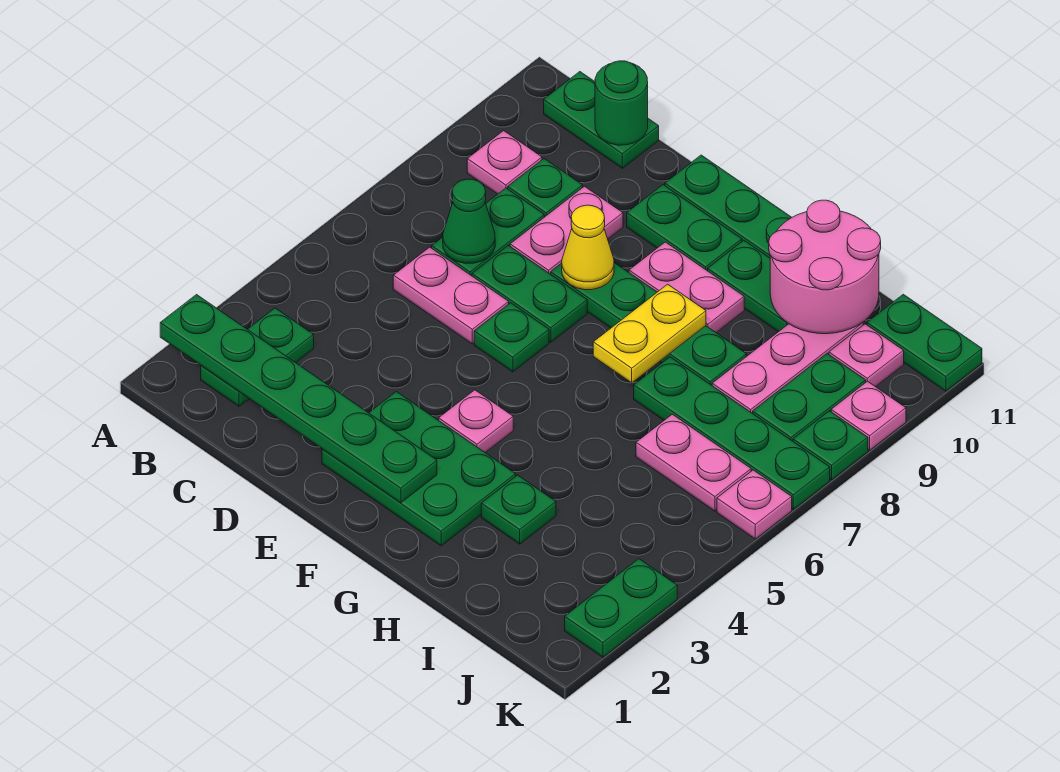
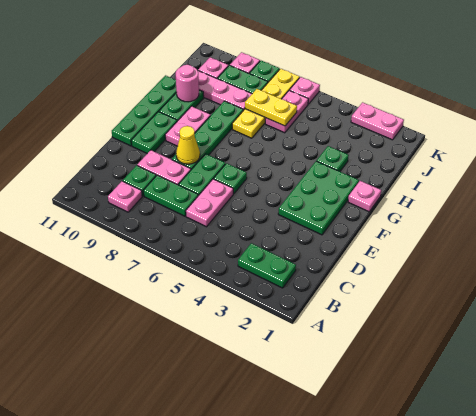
green plate A2:F2 level 2 -> none
green plate B11:C11 level 1 -> none
green cone C7 level 2 -> none
green round brick C11 level 2 -> none
pink plate F4 level 1 -> pink plate G1 level 1
yellow plate G7:G8 level 2 -> yellow plate I6:I7 level 2
green plate H7:K7 level 1 -> yellow plate H7:K7 level 1
pink round brick H10:I11 level 2 -> pink round brick H10 level 2
green plate J11:K11 level 1 -> none
green plate K2:K3 level 1 -> pink plate K2:K3 level 1

